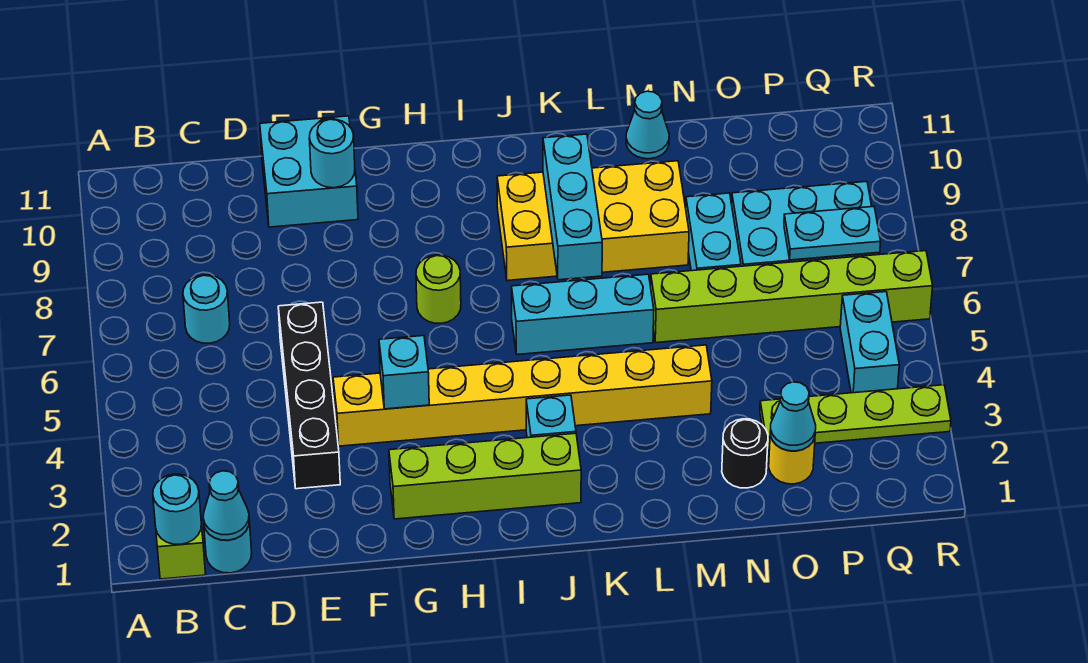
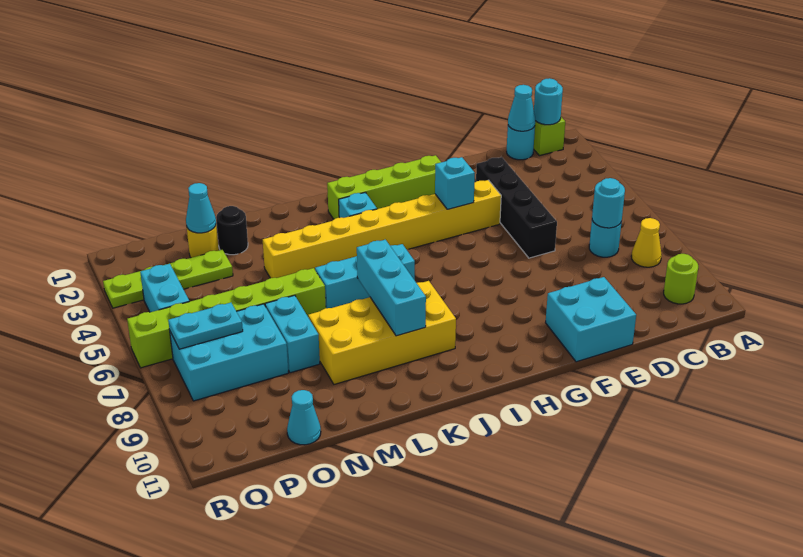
none -> yellow cone B8 level 1
cyan round brick F10 level 2 -> cyan round brick C7 level 2
lime round brick H7 level 1 -> lime round brick B10 level 1
cyan cone M11 level 1 -> cyan cone O11 level 1

